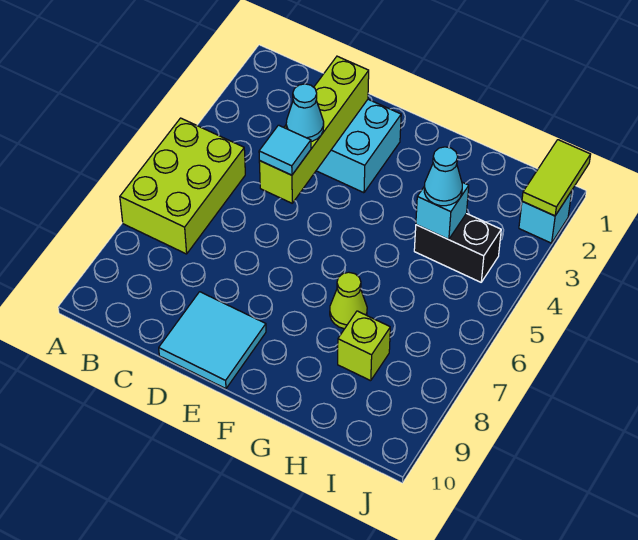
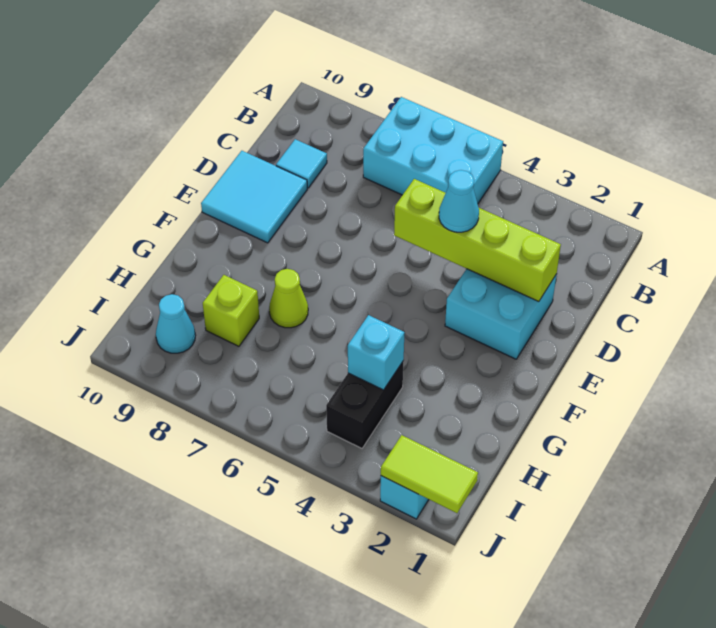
lime brick A5:B7 level 1 -> cyan brick A5:B7 level 1
cyan tile D5 level 3 -> cyan tile C9 level 1
cyan cone H4 level 3 -> cyan cone I9 level 1

